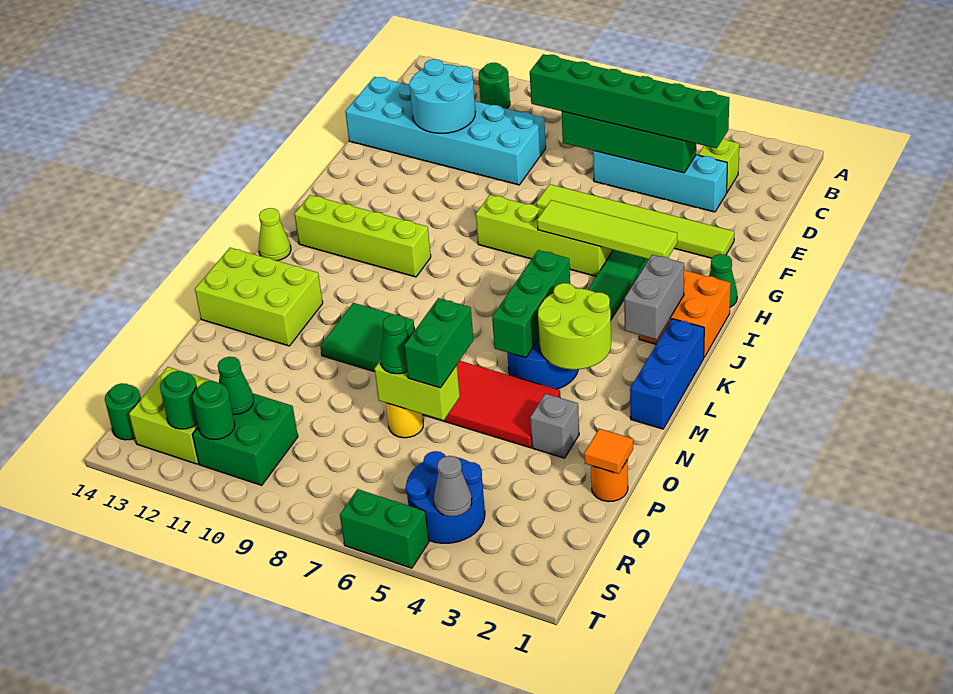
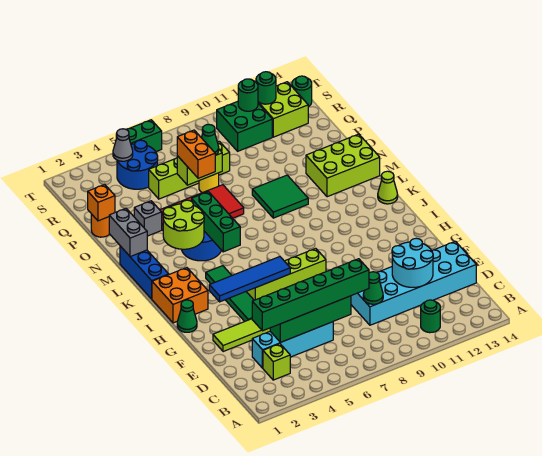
lime tile H3:H6 level 2 -> blue tile H3:H6 level 2
grey brick J2:K2 level 2 -> grey brick M1:N1 level 2
lime brick J10:J13 level 1 -> lime brick Q5:Q8 level 1
green brick O6:P6 level 3 -> orange brick O6:P6 level 3
orange tile P1 level 2 -> orange brick P1 level 2
green cone R11 level 2 -> green cone D9 level 2

